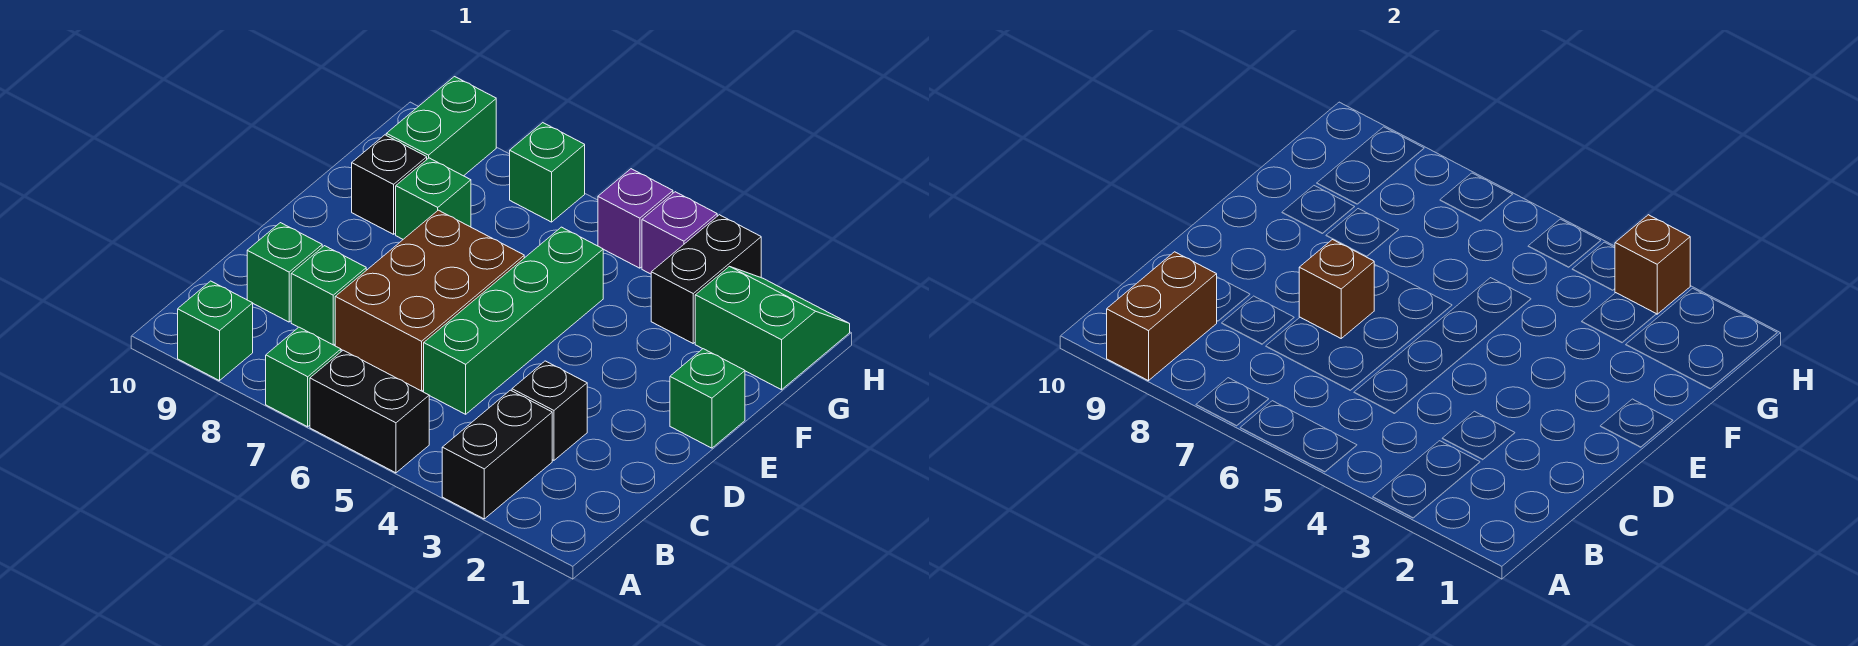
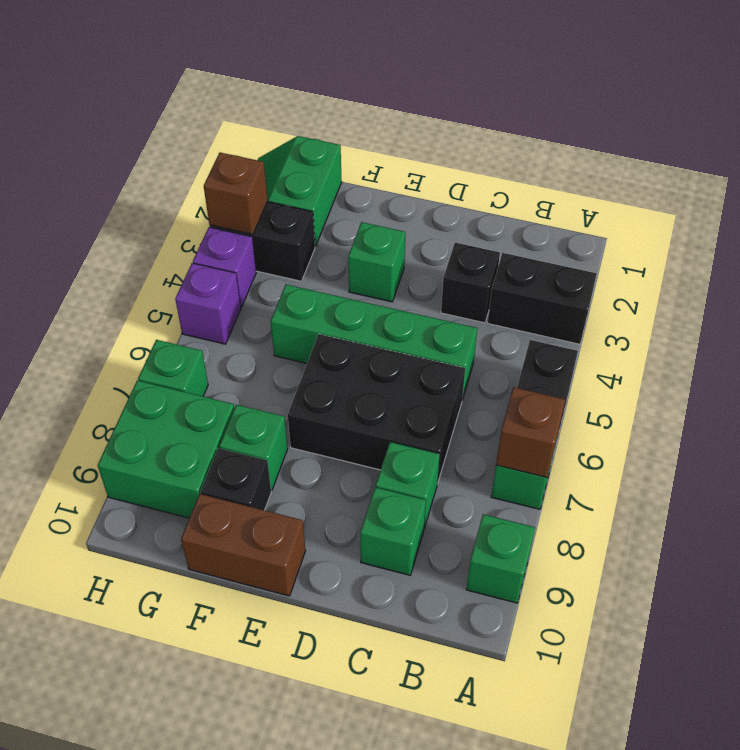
brown brick A9:B9 level 2 -> brown brick E10:F10 level 1
brown brick C6:E7 level 1 -> black brick C6:E7 level 1
brown brick D7 level 2 -> brown brick A7 level 2
green brick E1 level 1 -> green brick E3 level 1
green brick G9:H9 level 1 -> green brick G8:H9 level 1

